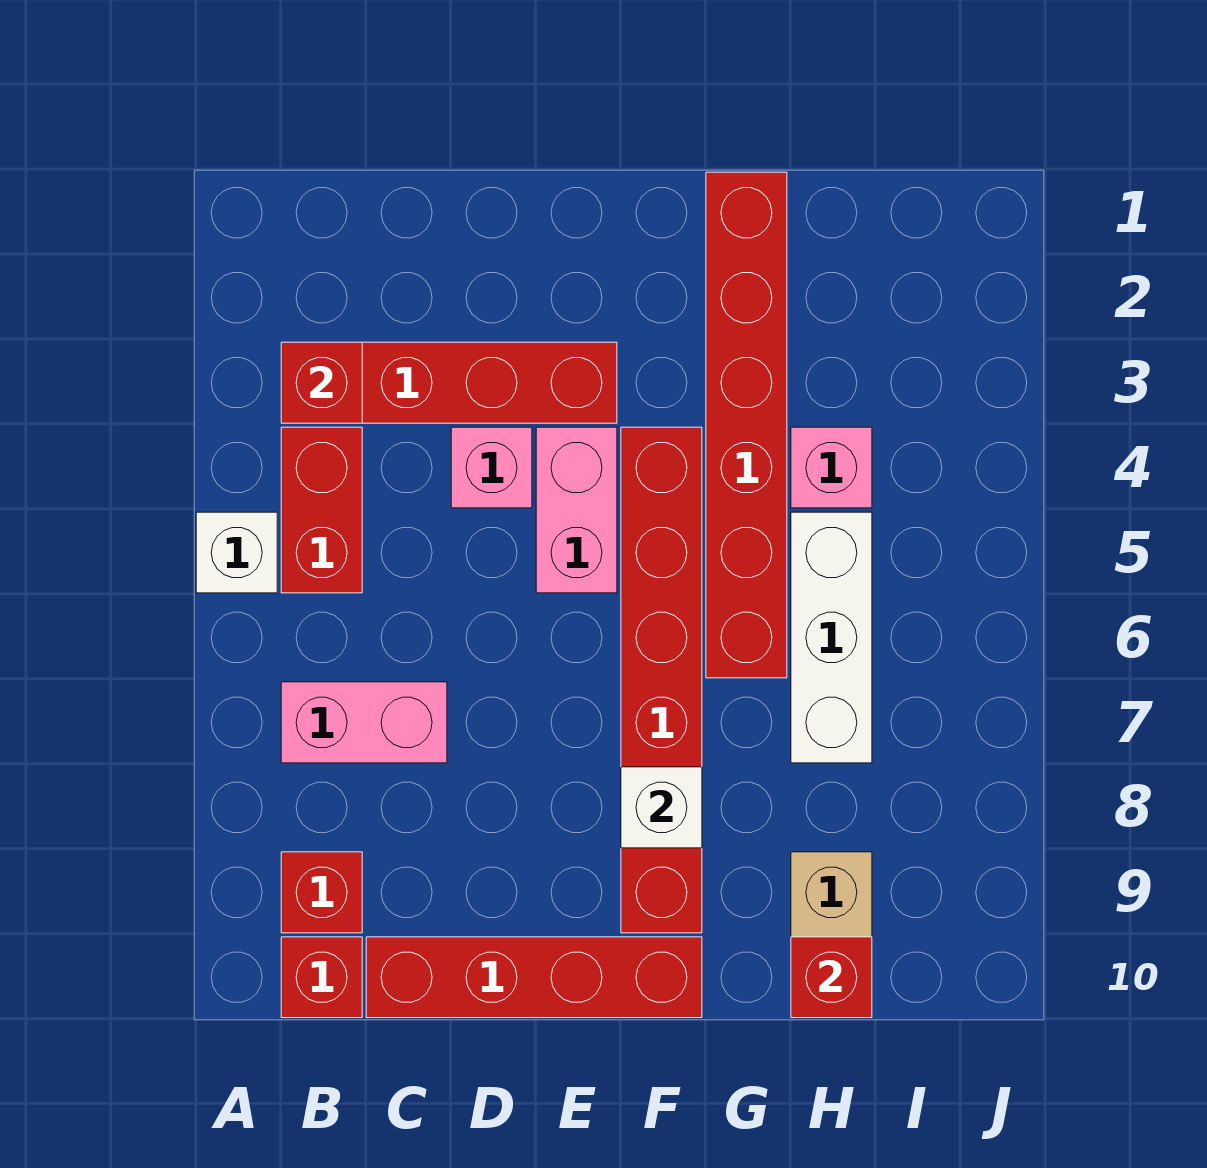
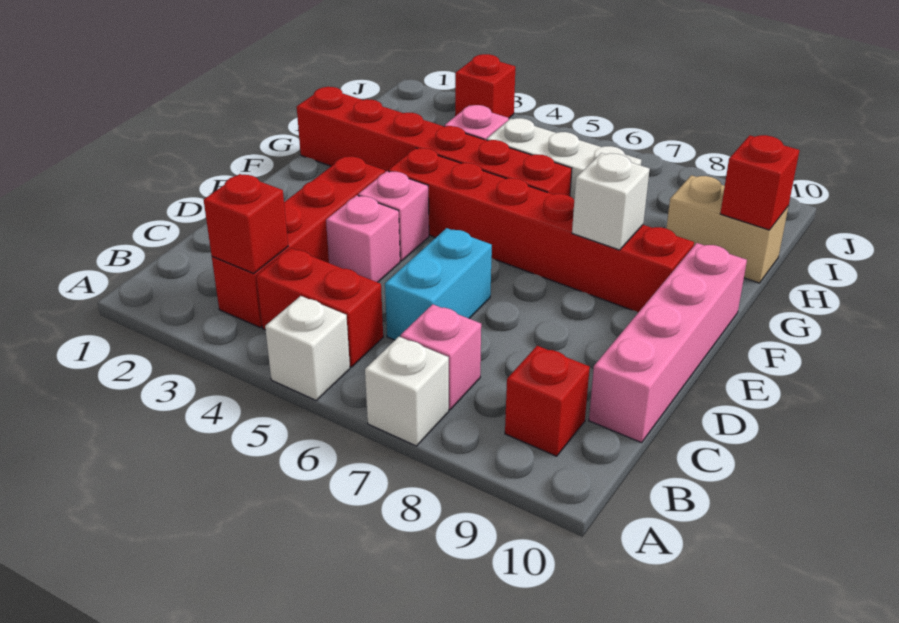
none -> white brick A7 level 1
pink brick B7:C7 level 1 -> pink brick B7 level 1
red brick B10 level 1 -> red brick J3 level 1
none -> cyan brick C6:D6 level 1
red brick C10:F10 level 1 -> pink brick C10:F10 level 1
pink brick E4:E5 level 1 -> pink brick E4 level 1

